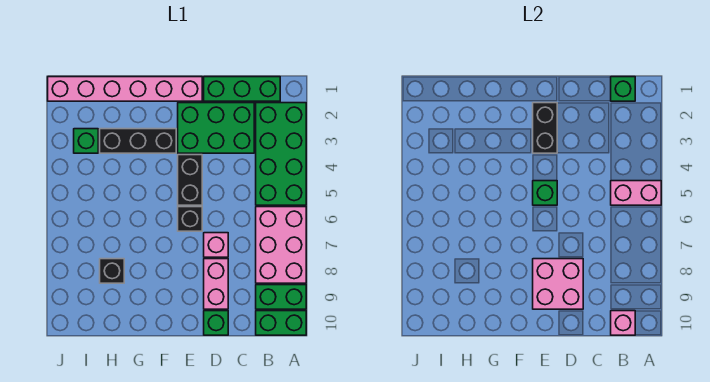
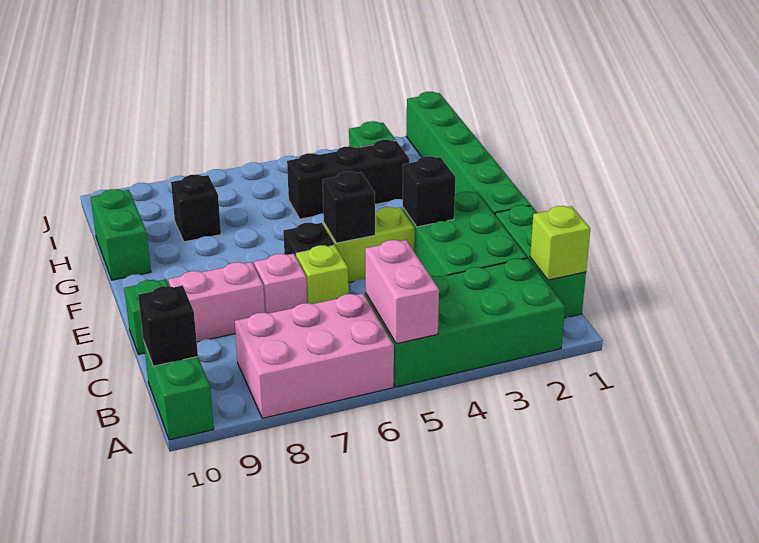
green brick A9:B9 level 1 -> green brick G10:H10 level 1
green brick B1 level 2 -> lime brick B1 level 2
pink brick B10 level 2 -> black brick B10 level 2
none -> lime brick D6 level 1
pink brick D8:E9 level 2 -> none
pink brick E1:J1 level 1 -> green brick E1:J1 level 1
black brick E2:E3 level 2 -> black brick E3 level 2
black brick E4:E5 level 1 -> lime brick E4:E5 level 1
green brick E5 level 2 -> black brick E5 level 2
black brick F3:H3 level 1 -> black brick H3:H5 level 1

